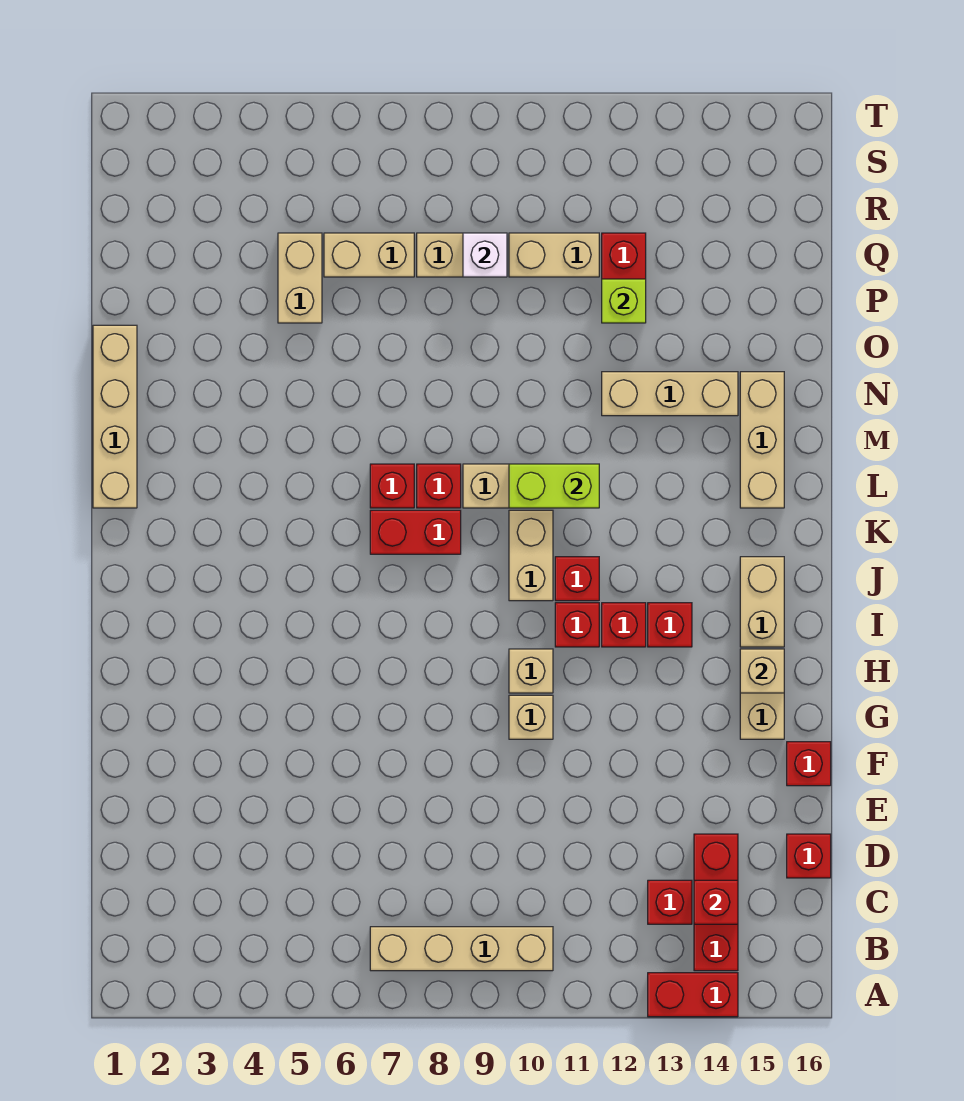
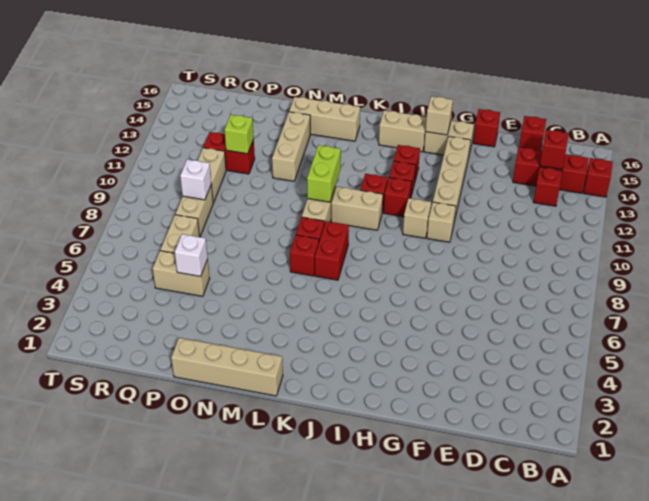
red brick A13:A14 level 1 -> red brick A14 level 1
tan brick B7:B10 level 1 -> tan brick G11:G14 level 1
none -> white brick P5 level 2

